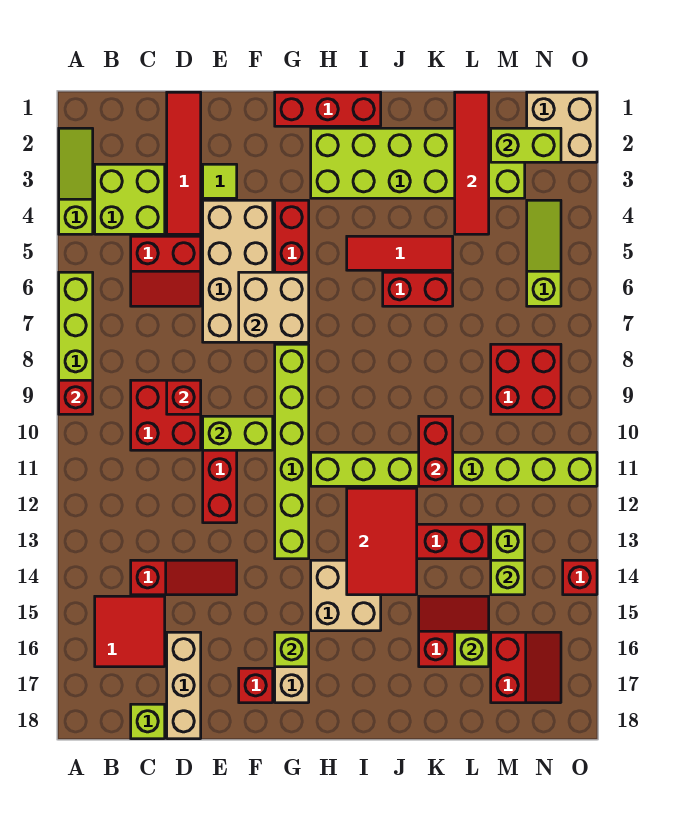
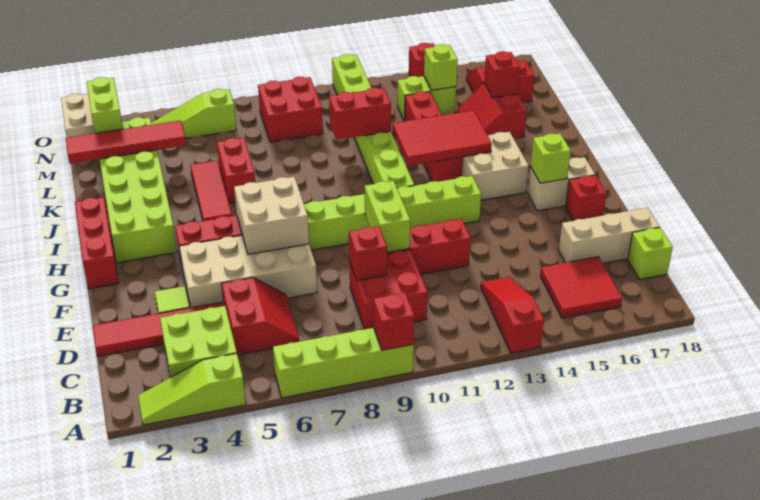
red slope C14:E14 level 1 top C -> red slope A13:C13 level 1 top A
lime brick L16 level 2 -> red brick L16 level 2

